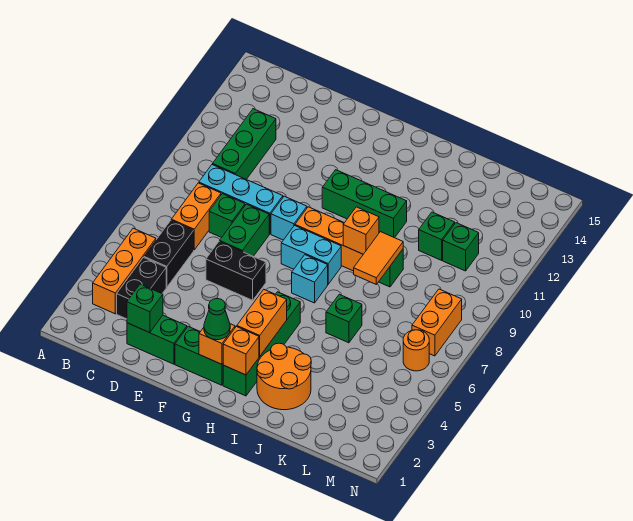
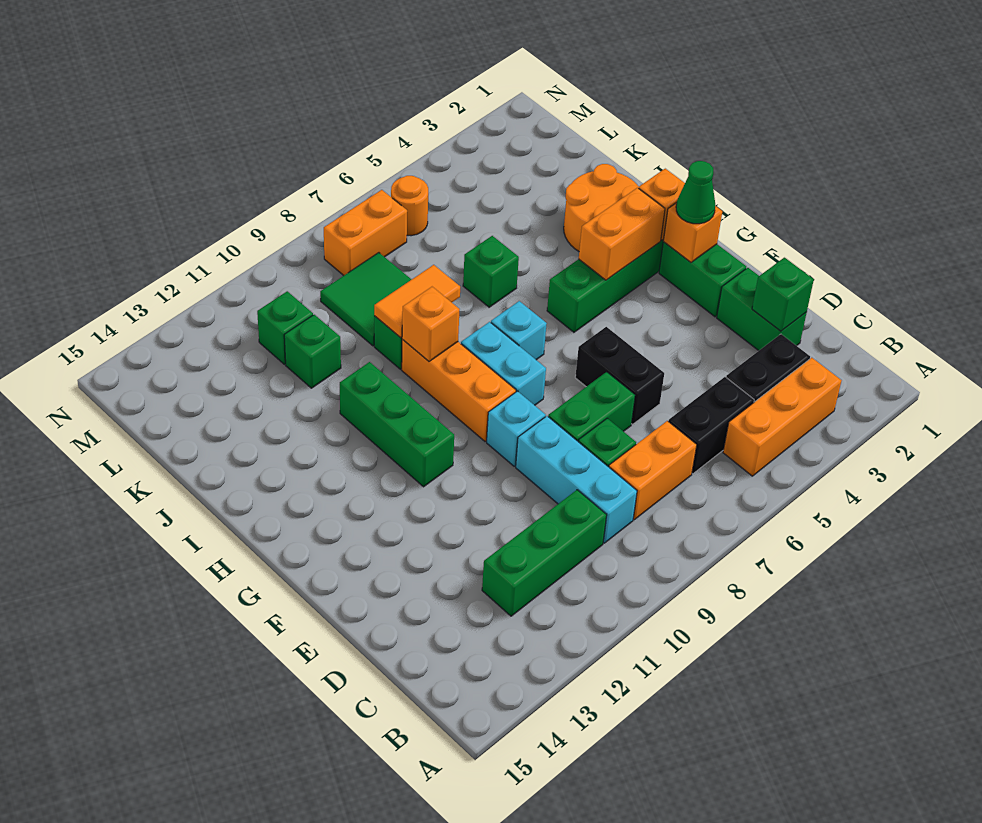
none -> green tile K8:L9 level 1

